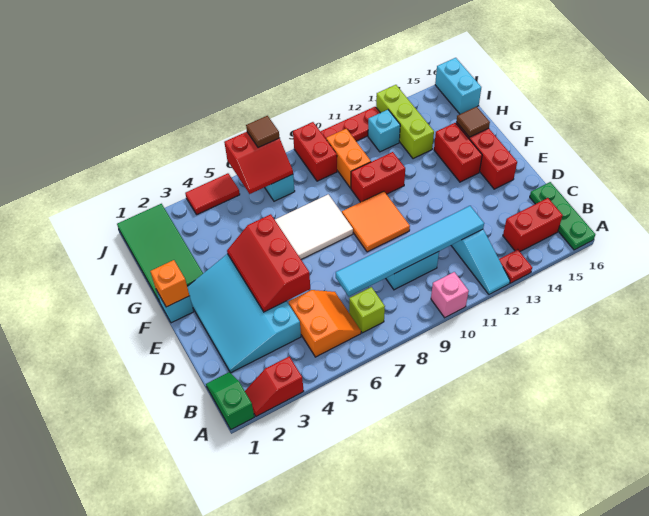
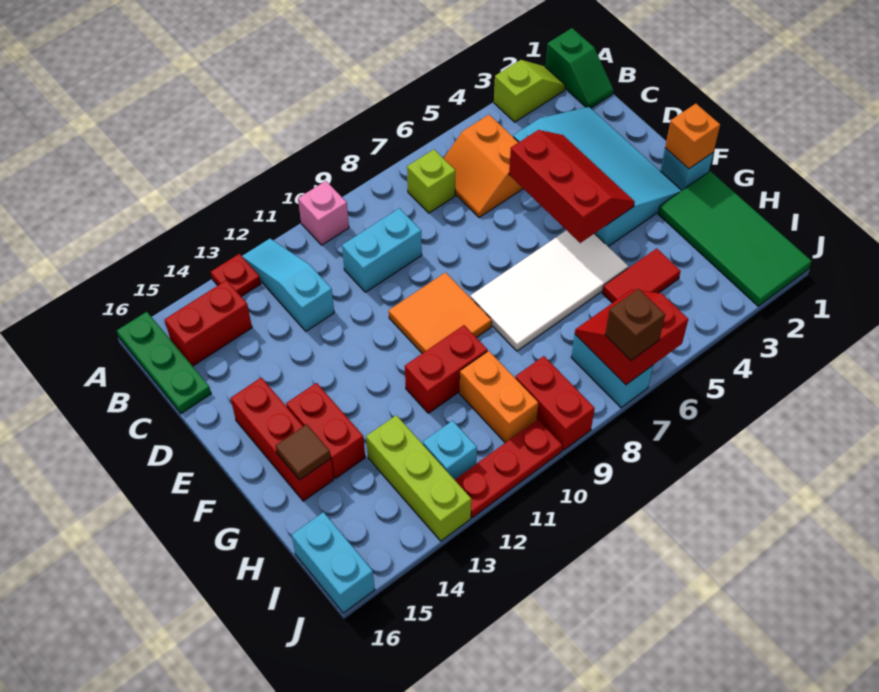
red slope A2:A3 level 1 top 3 -> lime slope A2:A3 level 1 top 3
cyan tile C7:C12 level 2 -> none
red tile J4:J5 level 1 -> red tile H4:H5 level 1
brown tile J7 level 3 -> brown brick J7 level 3

